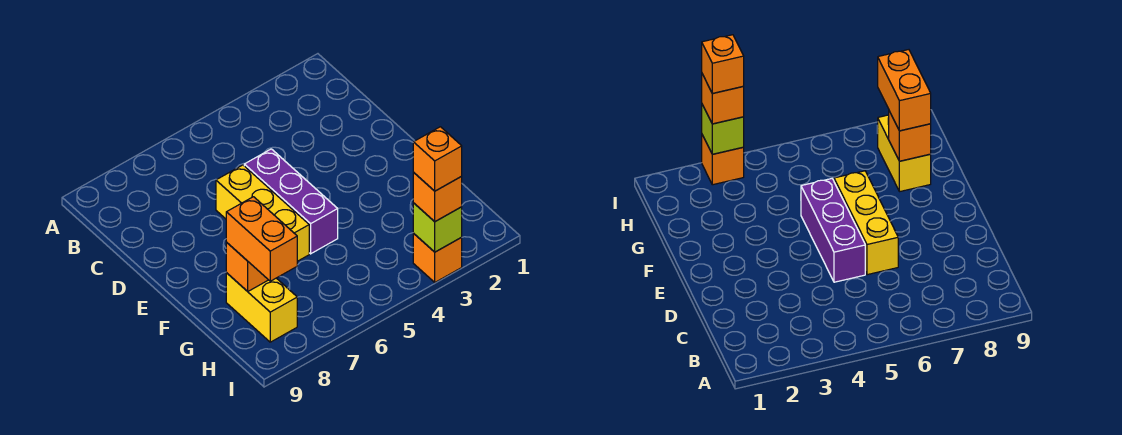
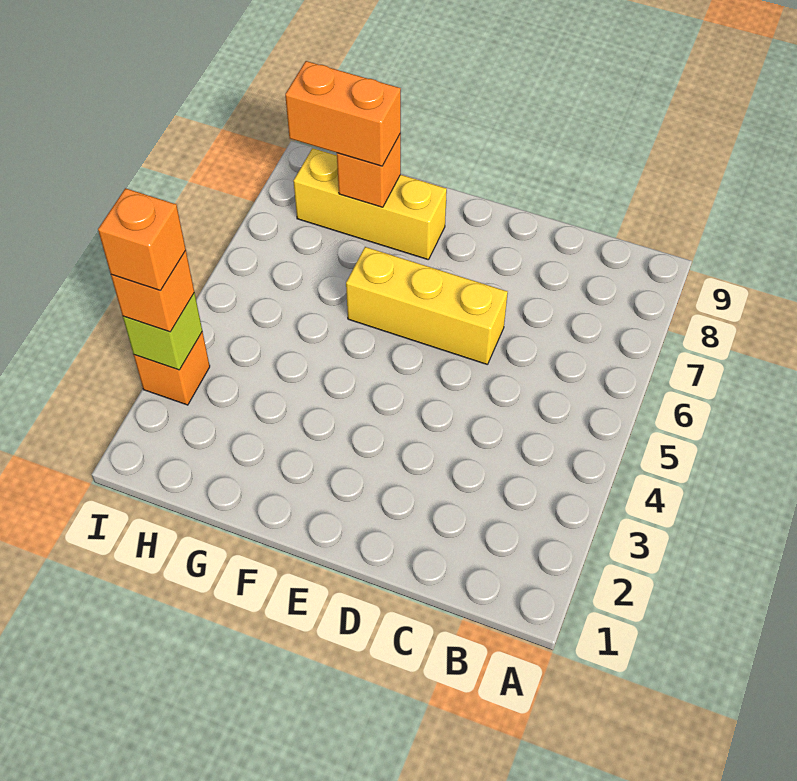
purple brick D5:F5 level 1 -> none
yellow brick G8:H8 level 1 -> yellow brick F8:H8 level 1

